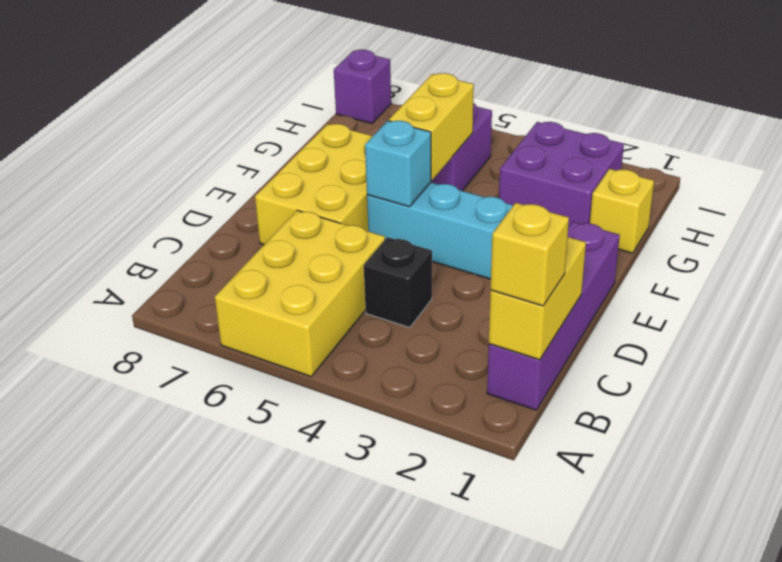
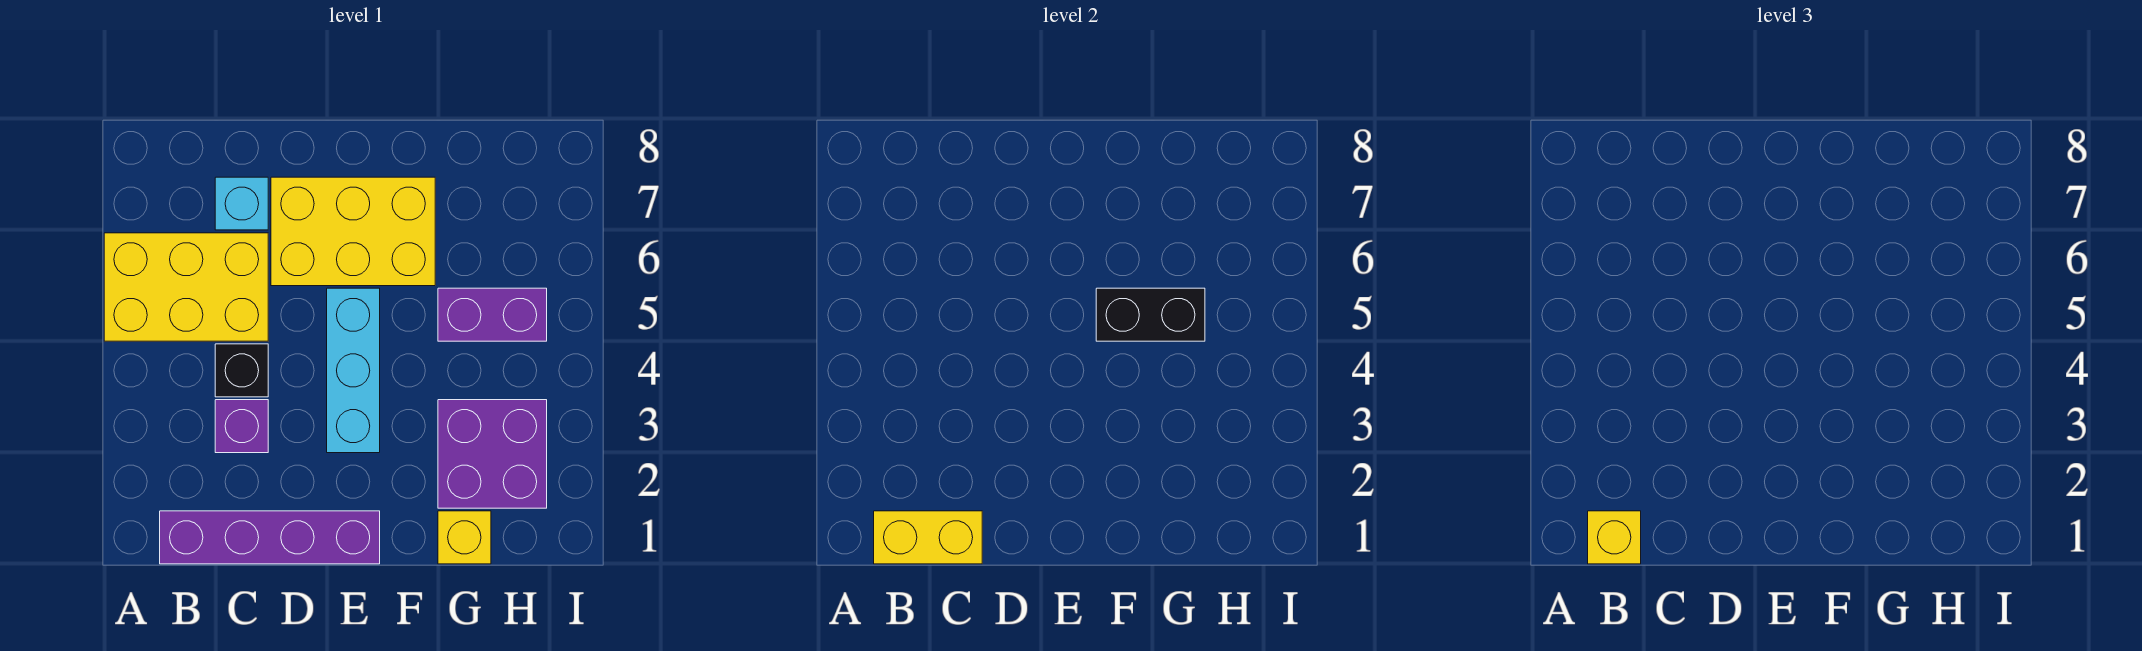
cyan brick E5 level 2 -> cyan brick C7 level 1
yellow brick F5:G5 level 2 -> black brick F5:G5 level 2
purple brick I8 level 1 -> purple brick C3 level 1

